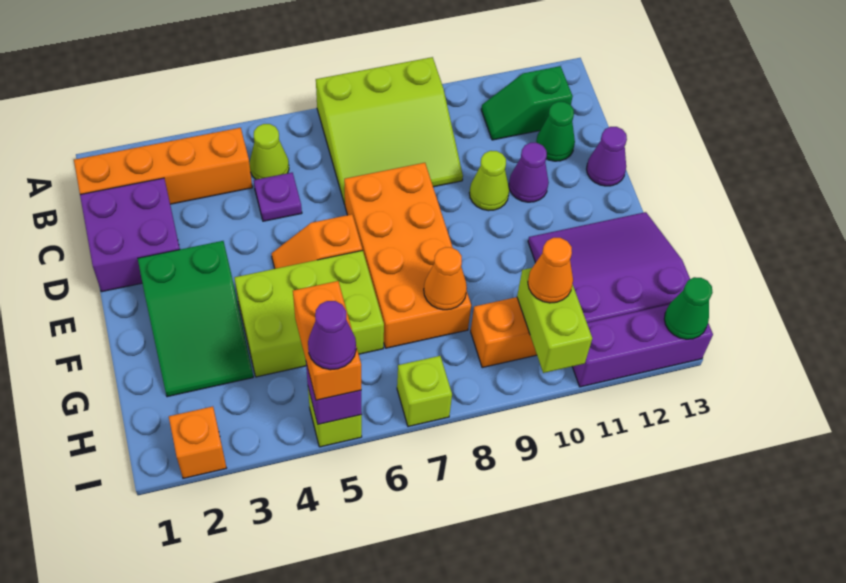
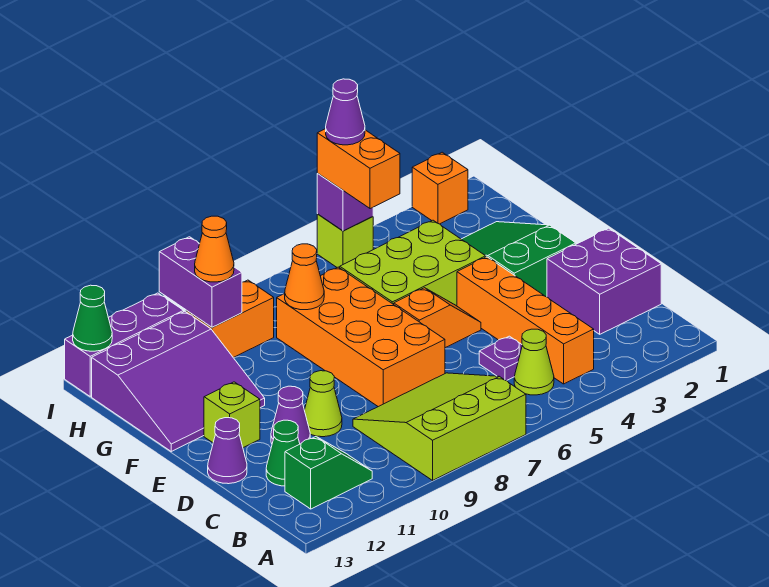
orange brick B1:B4 level 1 -> orange brick B4:E4 level 1
lime brick H10:I10 level 2 -> purple brick H10:I10 level 2
lime brick I7 level 1 -> lime brick E12 level 1

